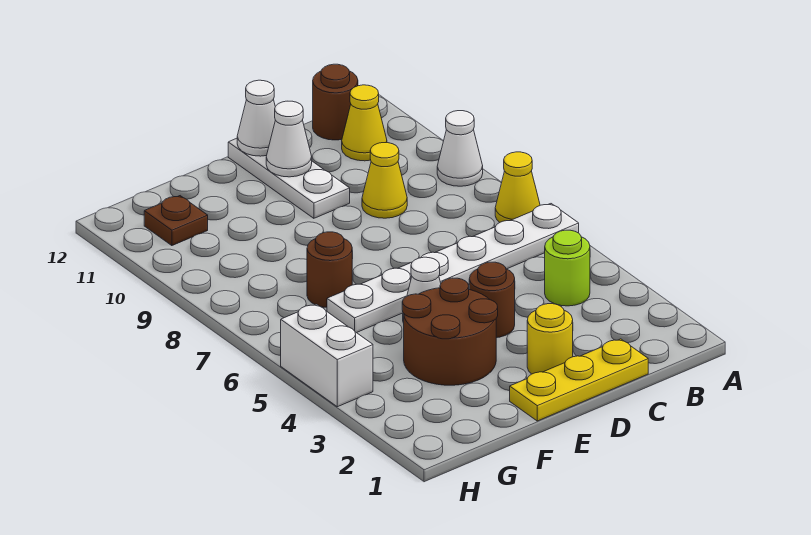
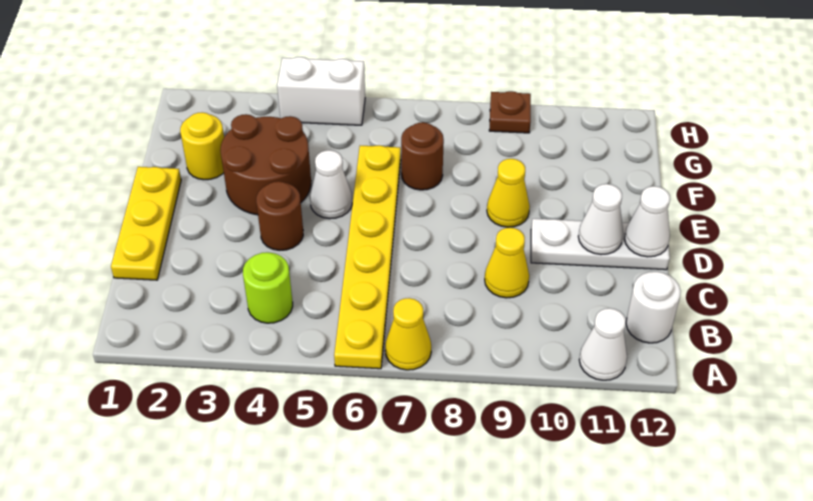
white plate A6:F6 level 1 -> yellow plate A6:F6 level 1
white cone A9 level 1 -> white cone A11 level 1
yellow cone B11 level 1 -> yellow cone E9 level 1
brown round brick B12 level 1 -> white round brick B12 level 1
yellow round brick D2 level 1 -> yellow round brick F2 level 1
brown plate G11 level 1 -> brown plate H9 level 1

